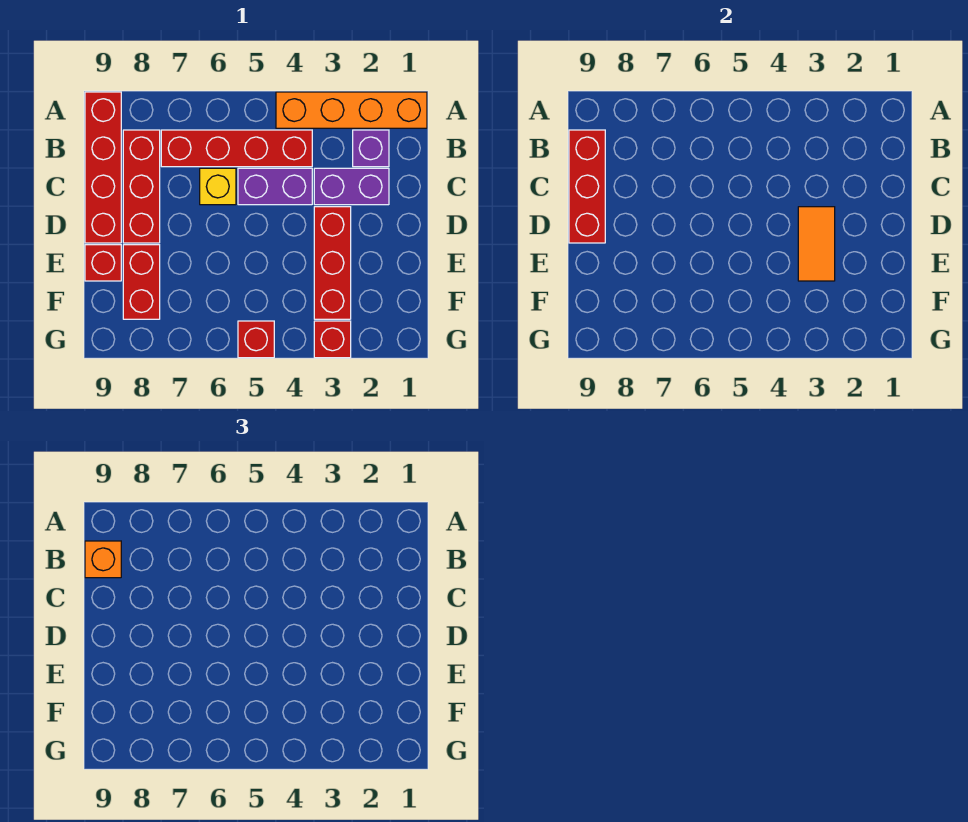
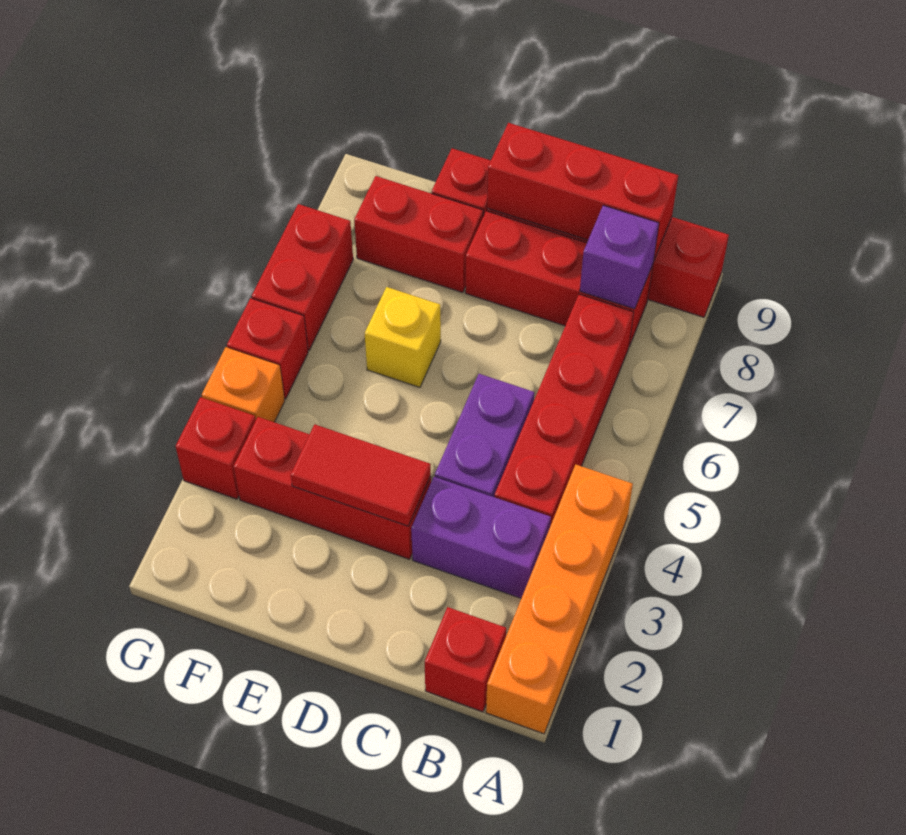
none -> red brick B1 level 1
purple brick B2 level 1 -> purple brick B8 level 2
orange brick B9 level 3 -> orange brick G4 level 1
purple brick C2:C3 level 1 -> purple brick B3:C3 level 1
yellow brick C6 level 1 -> yellow brick E6 level 1
orange tile D3:E3 level 2 -> red tile D3:E3 level 2
none -> red brick G6:G7 level 1

